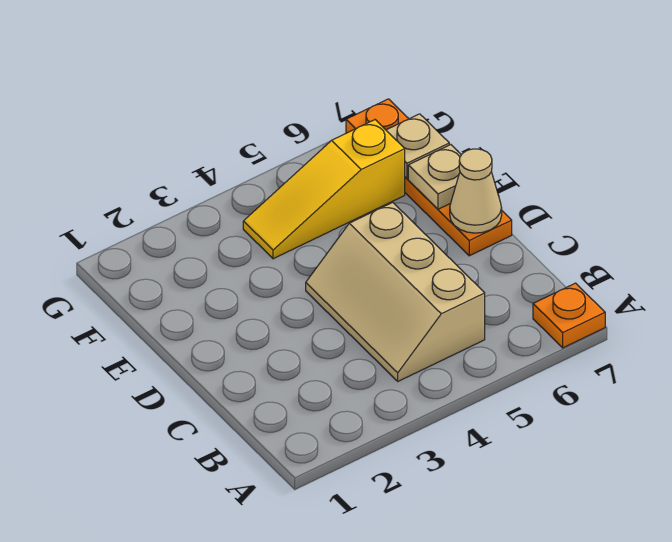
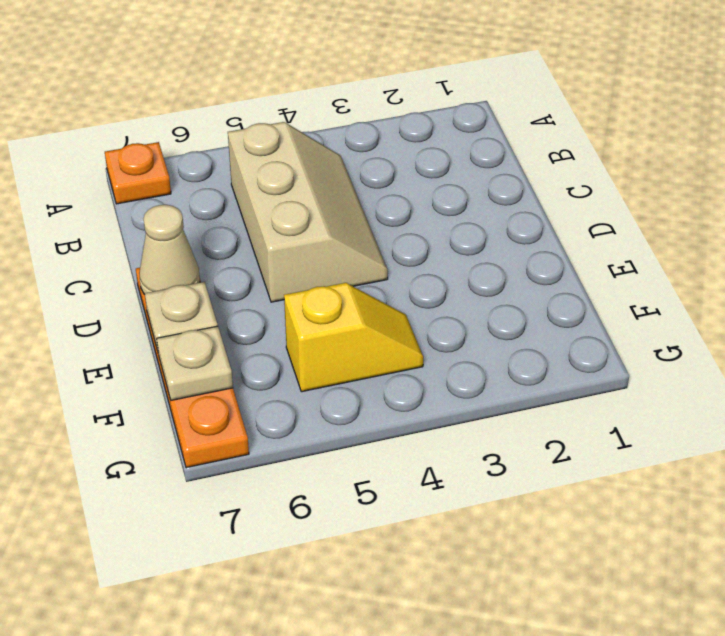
yellow slope F4:F6 level 1 top 6 -> yellow slope F4:F5 level 1 top 5

